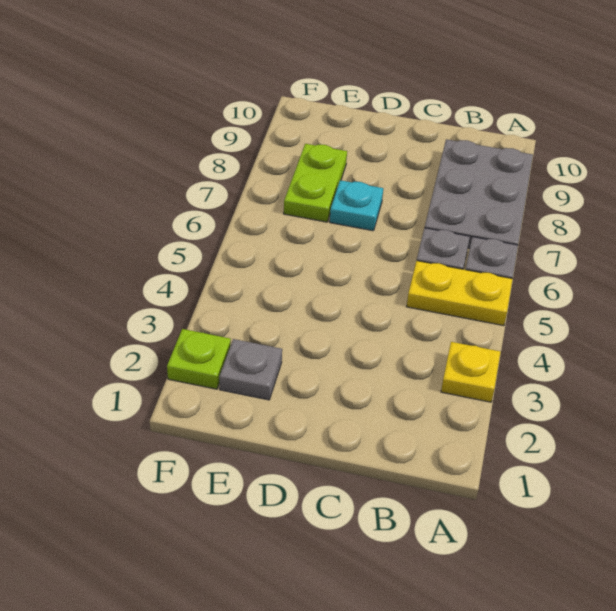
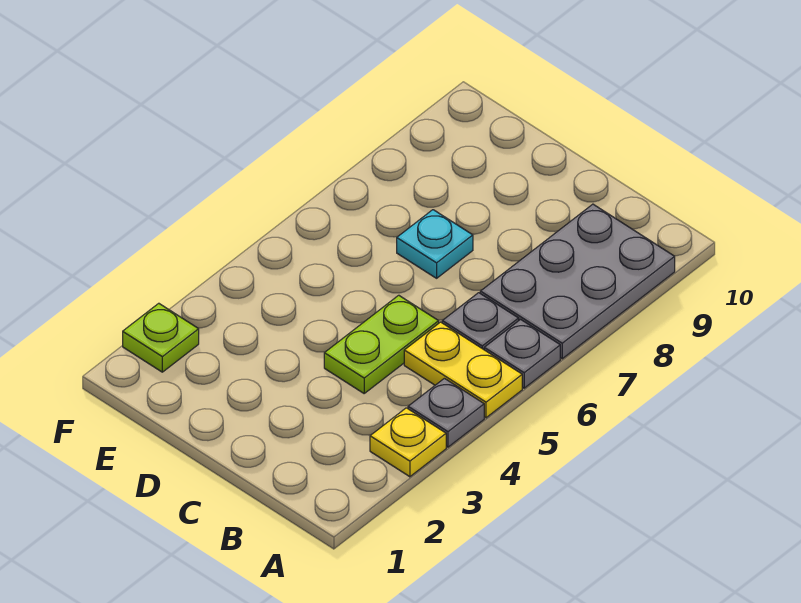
grey plate E2 level 1 -> grey plate A4 level 1
lime plate E7:E8 level 1 -> lime plate C4:C5 level 1

